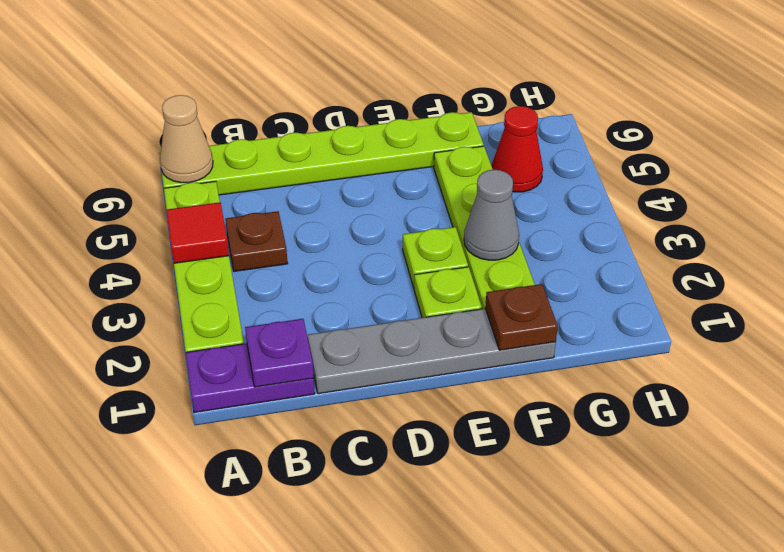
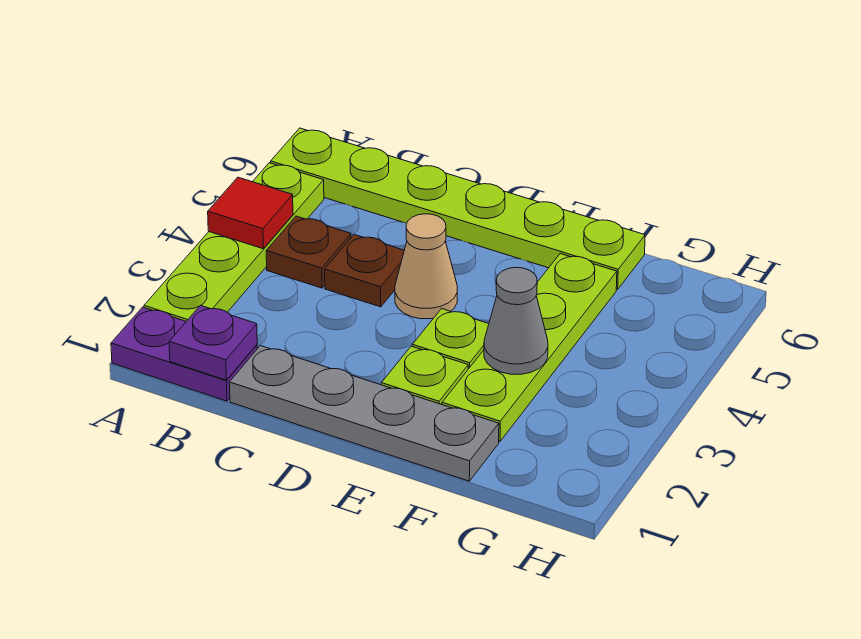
tan cone A6 level 2 -> tan cone D4 level 1
brown plate F1 level 2 -> brown plate C4 level 1
red cone G5 level 1 -> none

